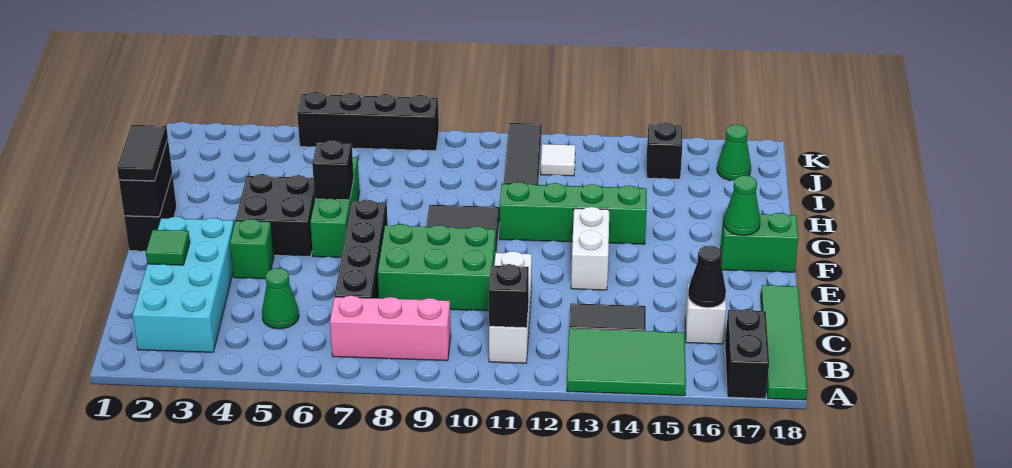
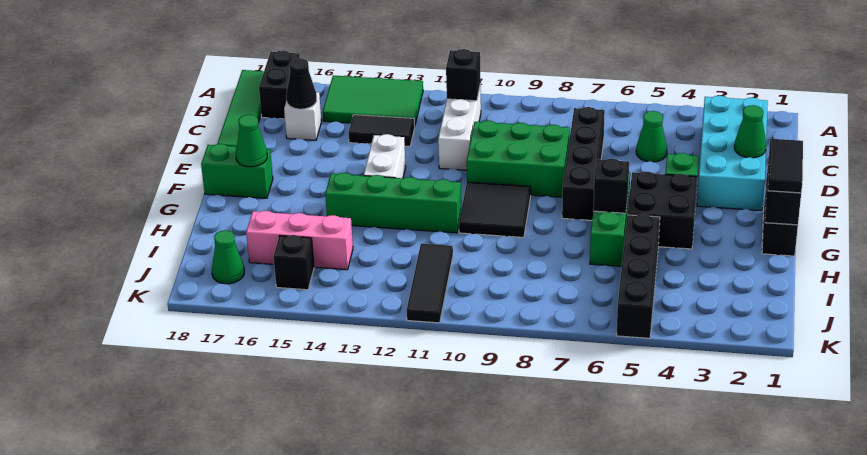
pink brick B7:B9 level 1 -> pink brick I14:I16 level 1
green tile D2 level 2 -> green cone D2 level 2
white tile J12 level 1 -> none
black brick K5:K8 level 1 -> black brick H5:K5 level 1

